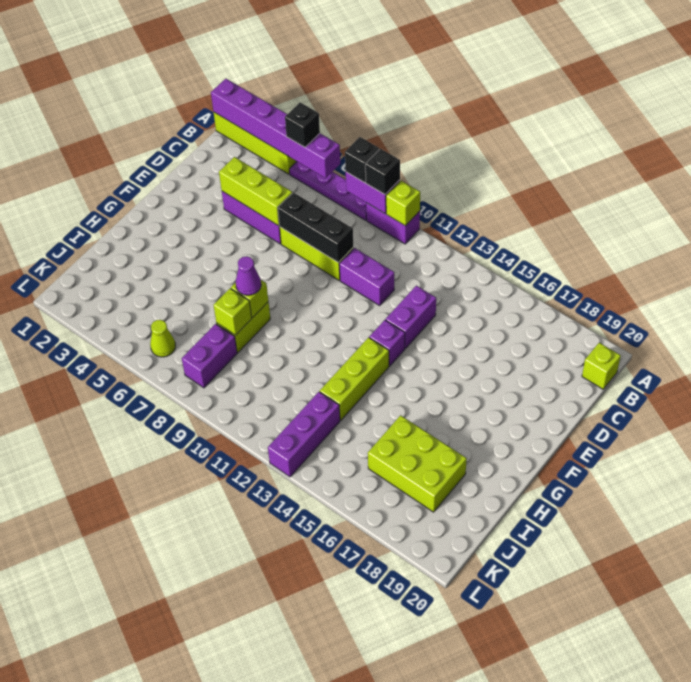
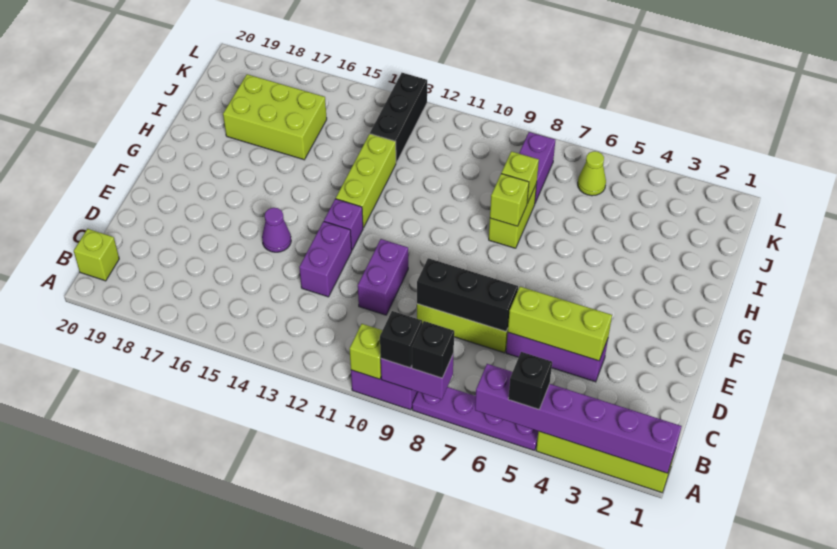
purple brick D10:D11 level 1 -> purple brick D11:E11 level 1
purple cone H8 level 3 -> purple cone E15 level 1
purple brick J13:L13 level 1 -> black brick J13:L13 level 1

